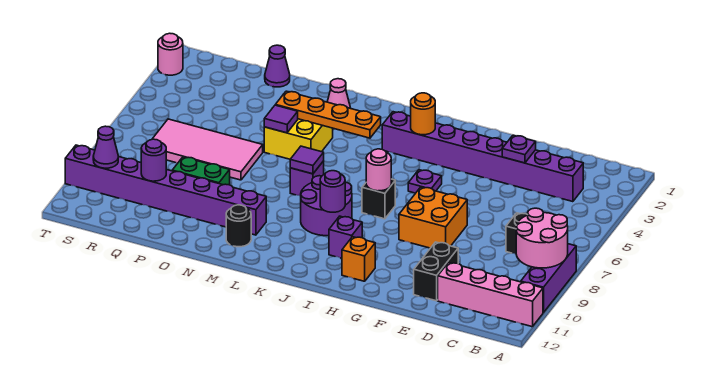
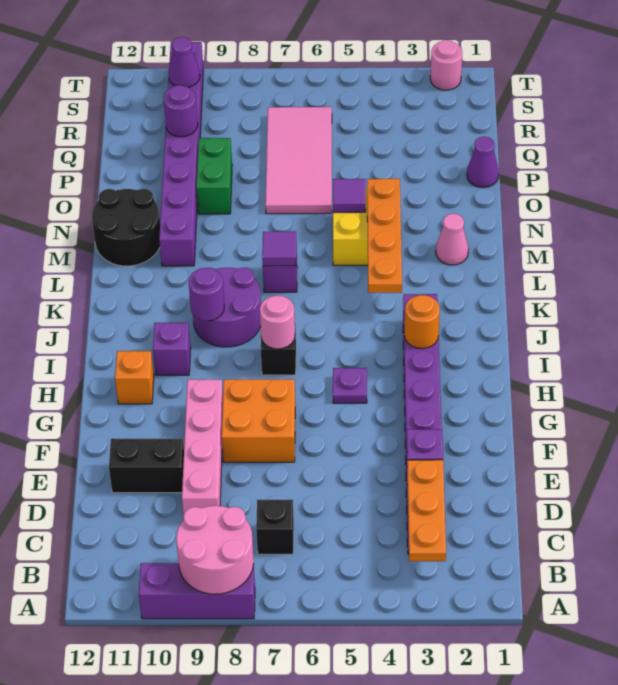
pink brick A11:D11 level 1 -> pink brick D9:G9 level 1
none -> orange plate B3:D3 level 2
black round brick M11 level 1 -> black round brick M11:N12 level 1

